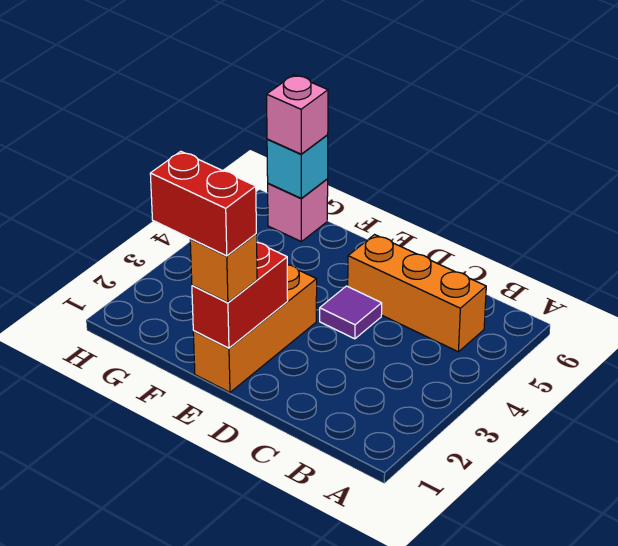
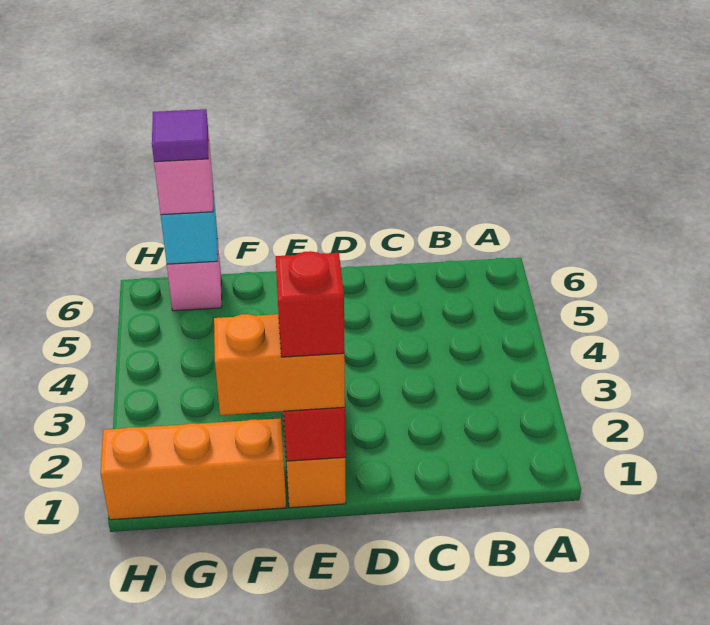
orange brick B5:D5 level 1 -> orange brick F1:H1 level 1
purple tile D4 level 1 -> purple tile G6 level 4
orange brick E1 level 3 -> orange brick E1:F1 level 3
red brick E1:F1 level 4 -> red brick E1 level 4

